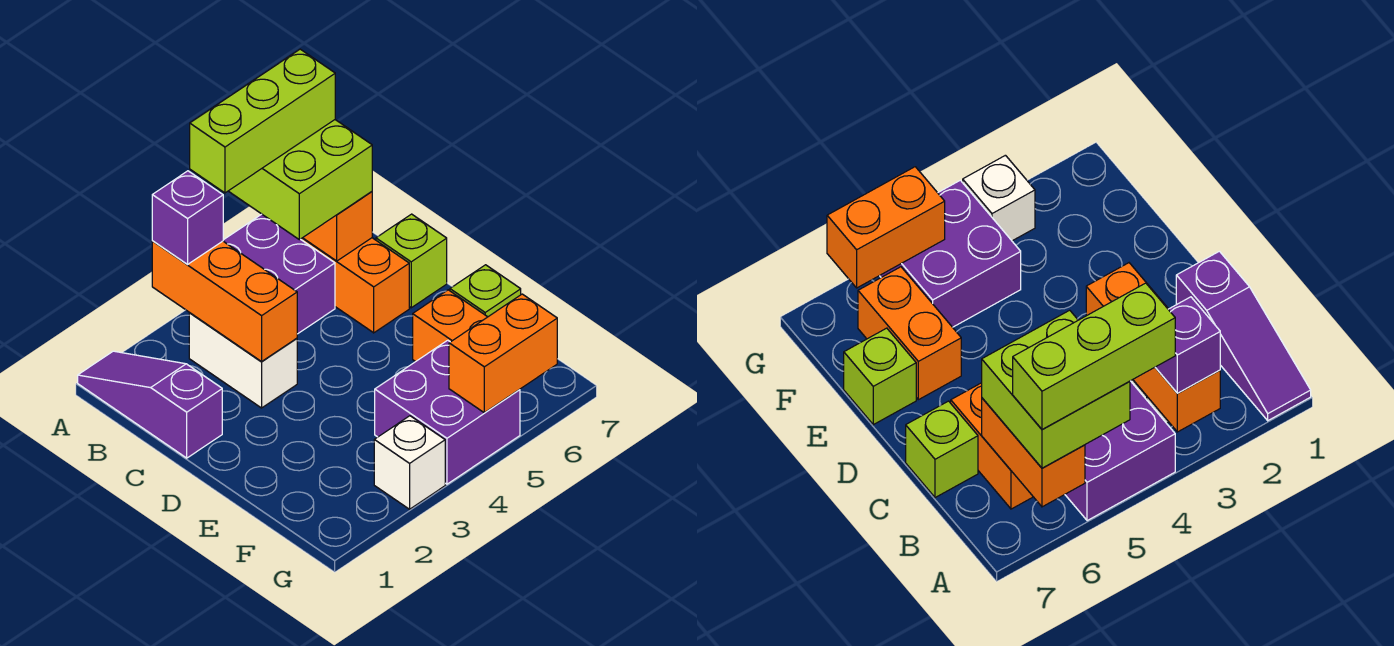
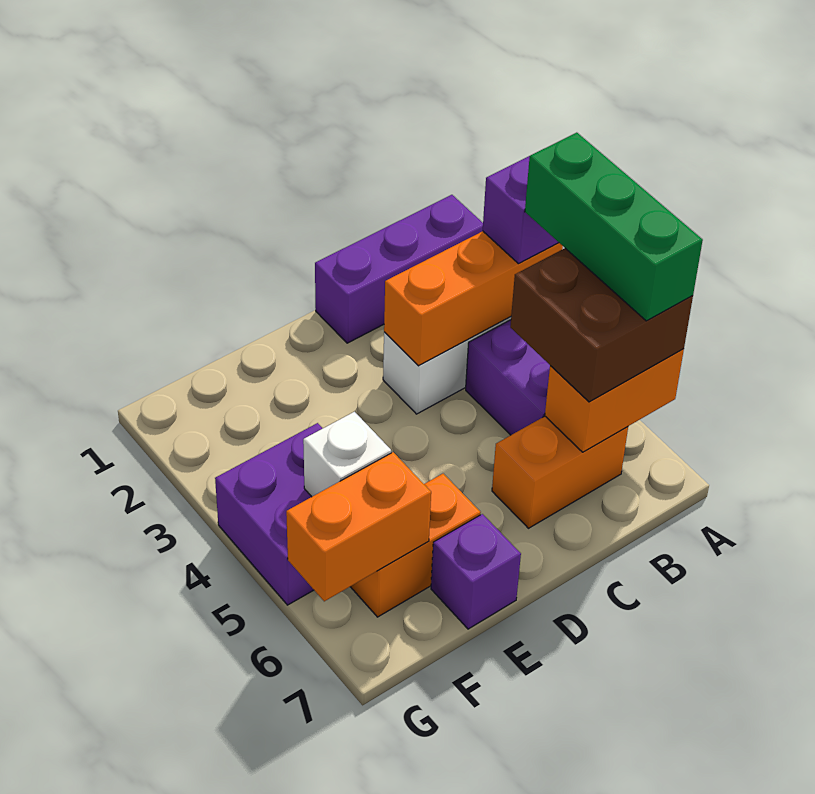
purple slope A1:C1 level 1 top C -> purple brick A1:C1 level 1
lime brick A4:A6 level 4 -> green brick A4:A6 level 4
lime brick A5:B6 level 3 -> brown brick A5:B6 level 3
lime brick C7 level 1 -> none
lime brick E7 level 1 -> purple brick E7 level 1
white brick G3 level 1 -> white brick F5 level 2
orange brick G5:G6 level 2 -> orange brick F6:G6 level 2

